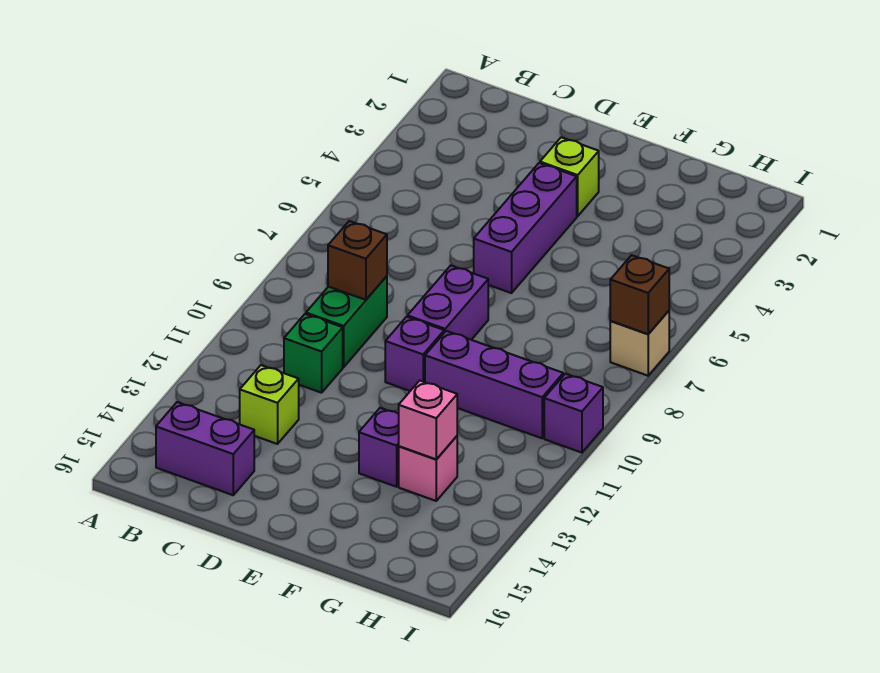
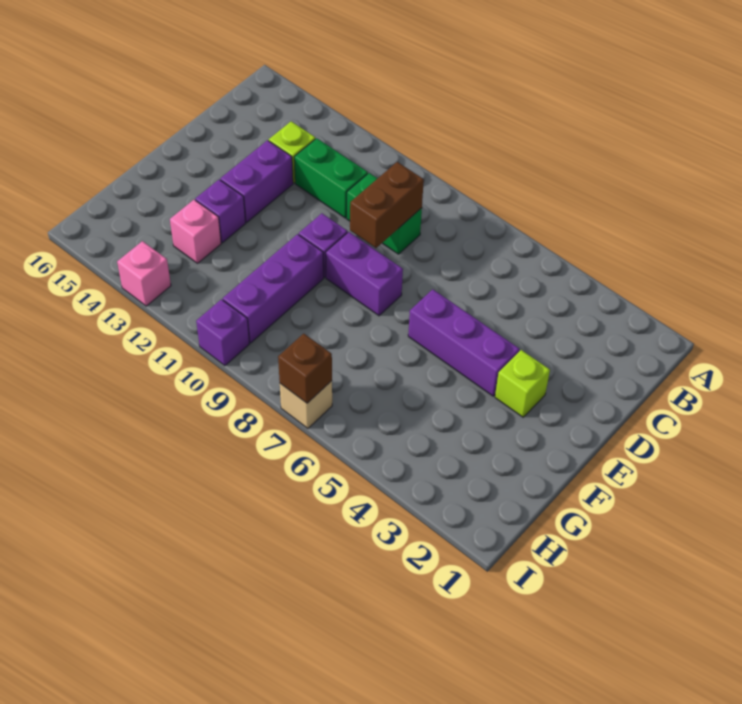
purple brick B15:C15 level 1 -> purple brick D13:E13 level 1
brown brick C9 level 2 -> brown brick C9:D9 level 2
green brick C11 level 1 -> green brick C11:C12 level 1
pink brick G13 level 2 -> pink brick I13 level 1

